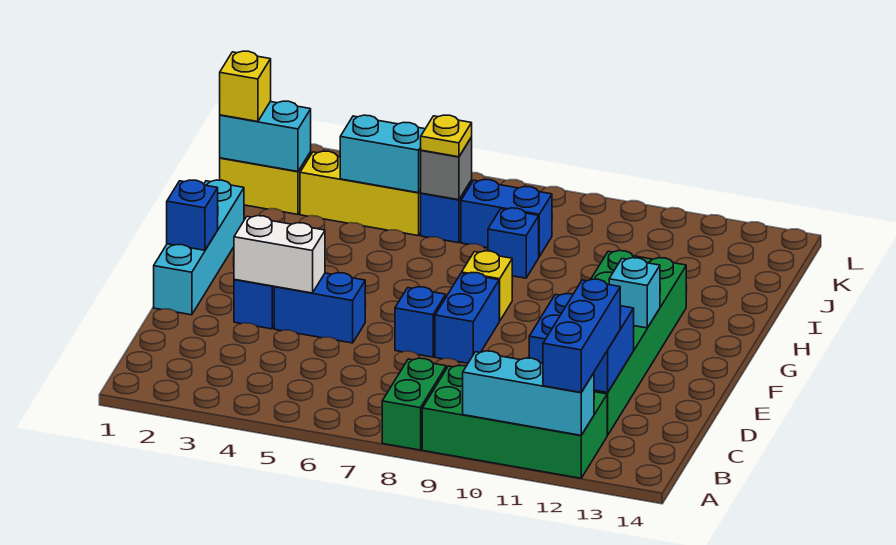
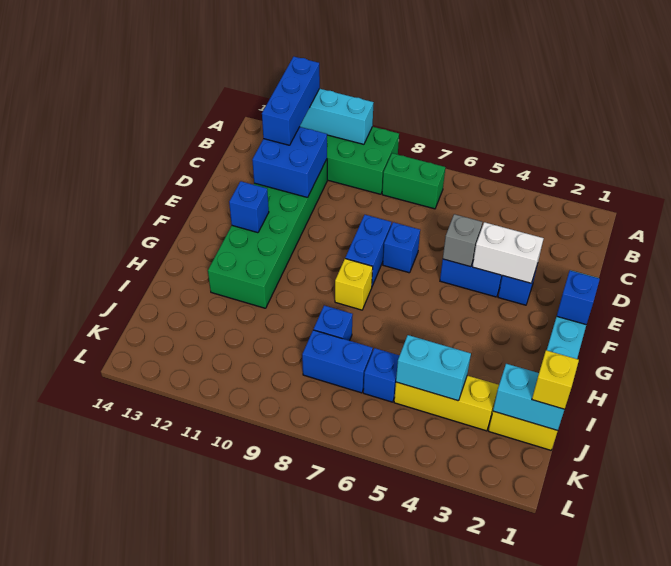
green brick A8:B8 level 1 -> green brick B7:B8 level 1
cyan brick F12 level 2 -> blue brick F12 level 2
grey brick J6 level 2 -> grey brick E5 level 2
yellow plate J6 level 3 -> none

